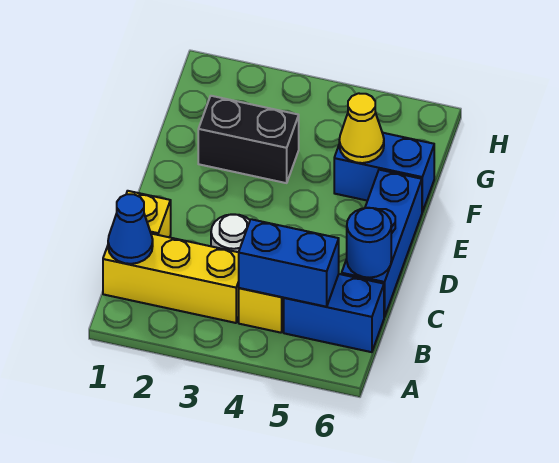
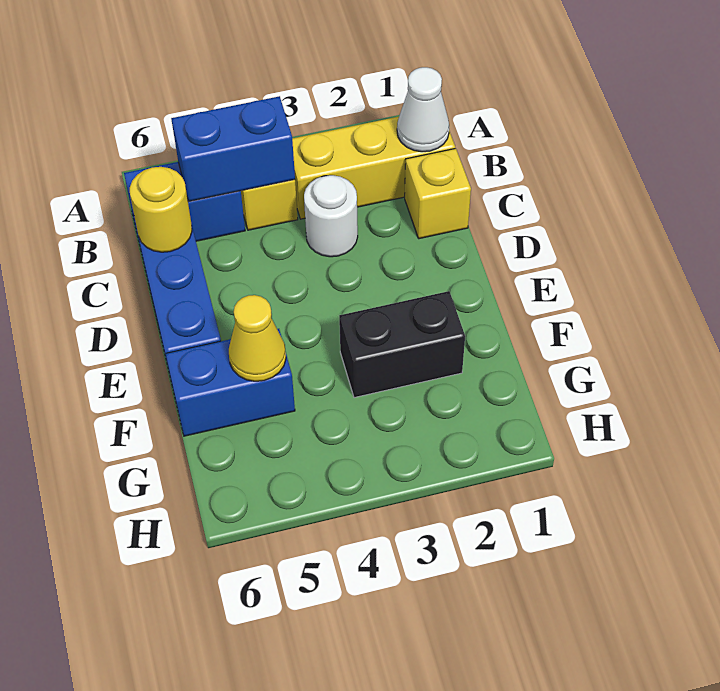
blue cone B1 level 2 -> white cone B1 level 2
blue round brick C6 level 2 -> yellow round brick C6 level 2

